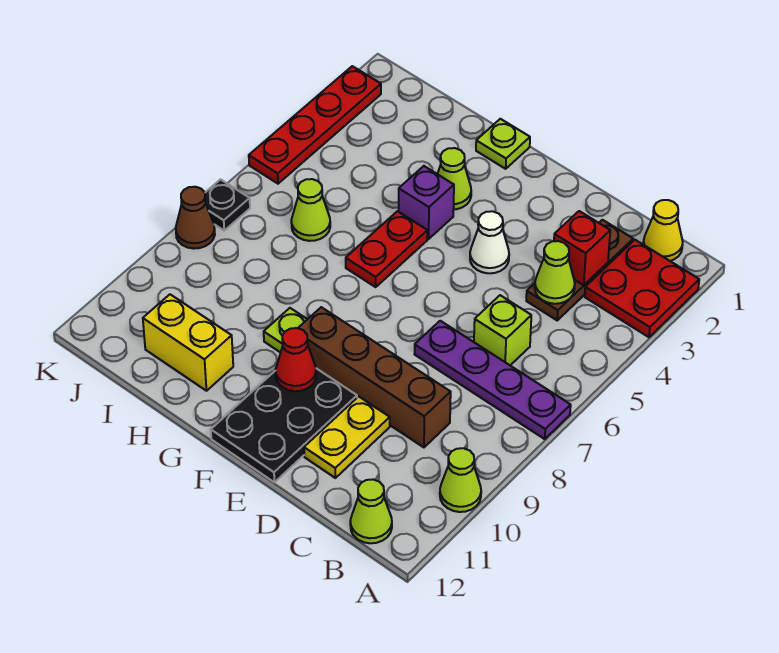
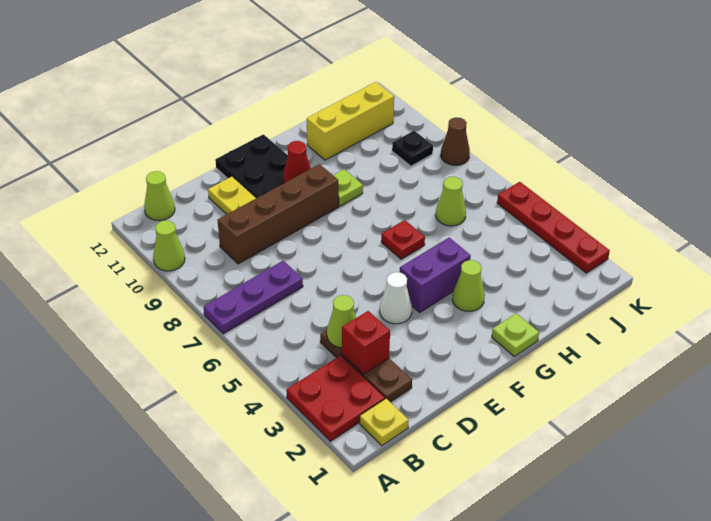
purple plate A7:D7 level 1 -> purple plate A7:C7 level 1
yellow cone B1 level 1 -> yellow plate B1 level 1
lime brick C6 level 1 -> none
purple brick G4 level 1 -> purple brick F4:G4 level 1
red plate G5:G6 level 1 -> red plate G6 level 1
yellow brick H11:I11 level 1 -> yellow brick H11:J11 level 1
black plate K7 level 1 -> black plate J9 level 1

